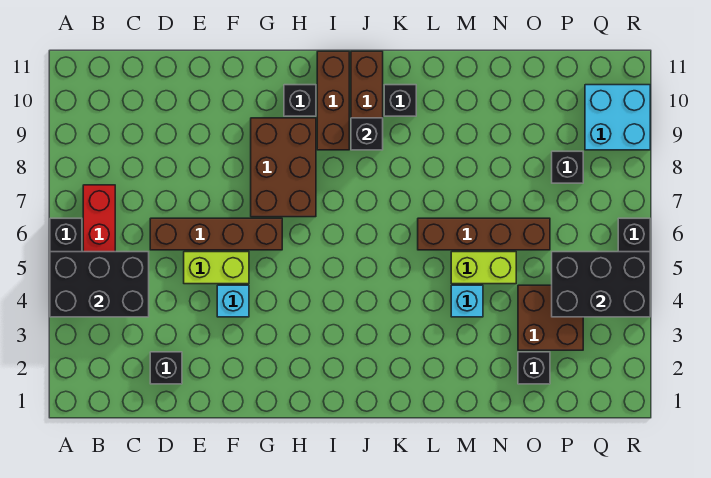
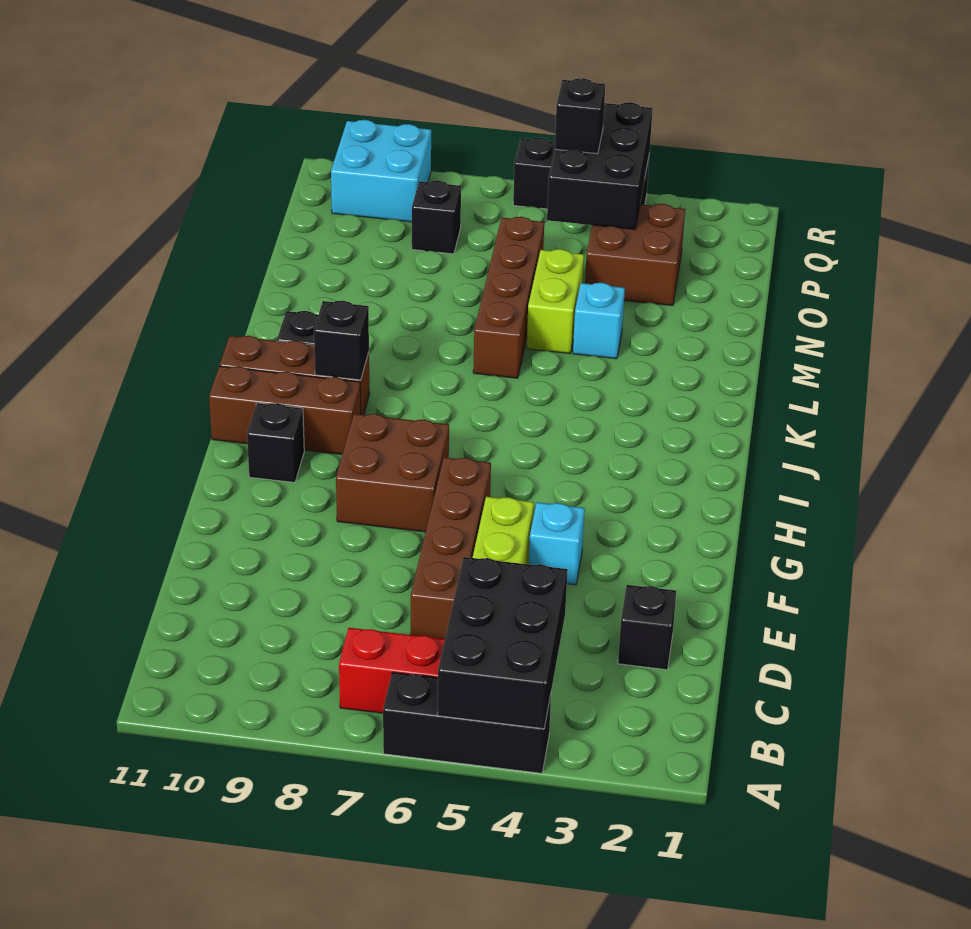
brown brick G7:H9 level 1 -> brown brick G7:H8 level 1
black brick O2 level 1 -> black brick Q5 level 3

